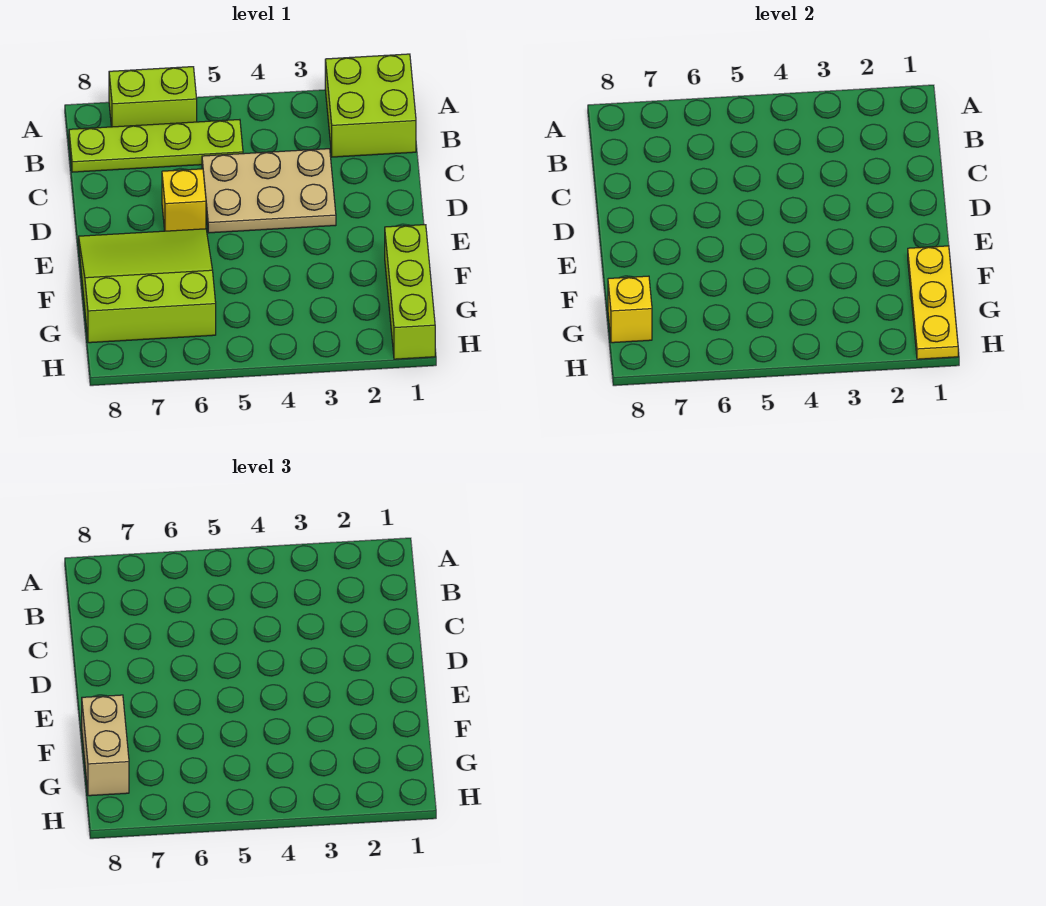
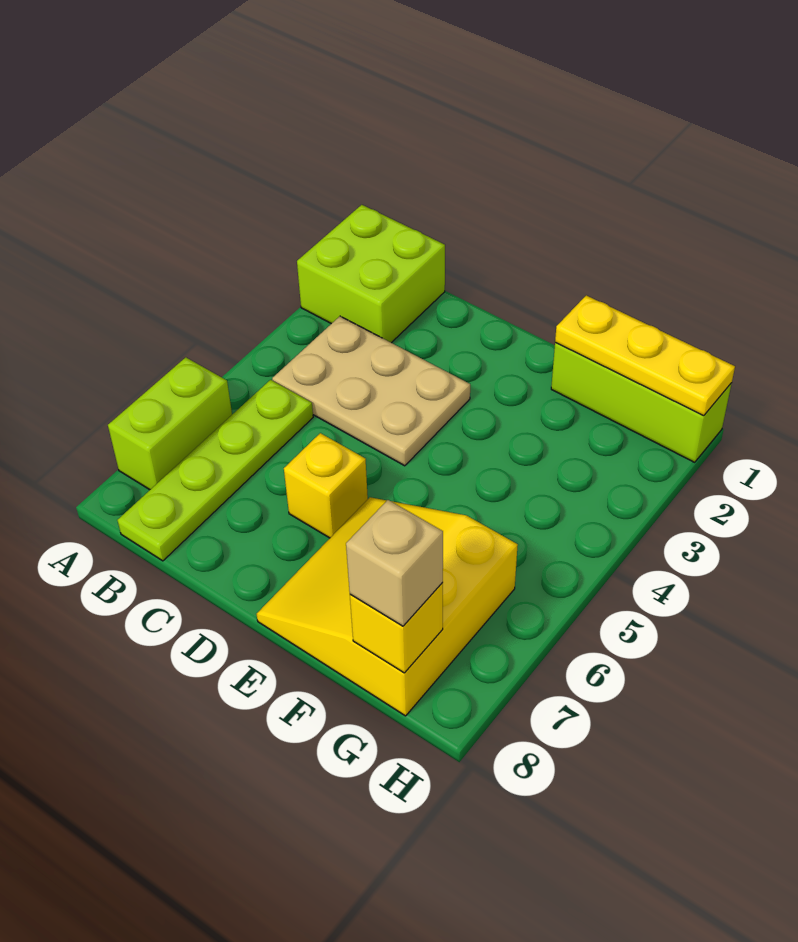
tan plate C3:D5 level 1 -> tan plate B3:D4 level 1
lime slope E6:G8 level 1 top G -> yellow slope E6:G8 level 1 top G
tan brick F8:G8 level 3 -> tan brick G8 level 3

